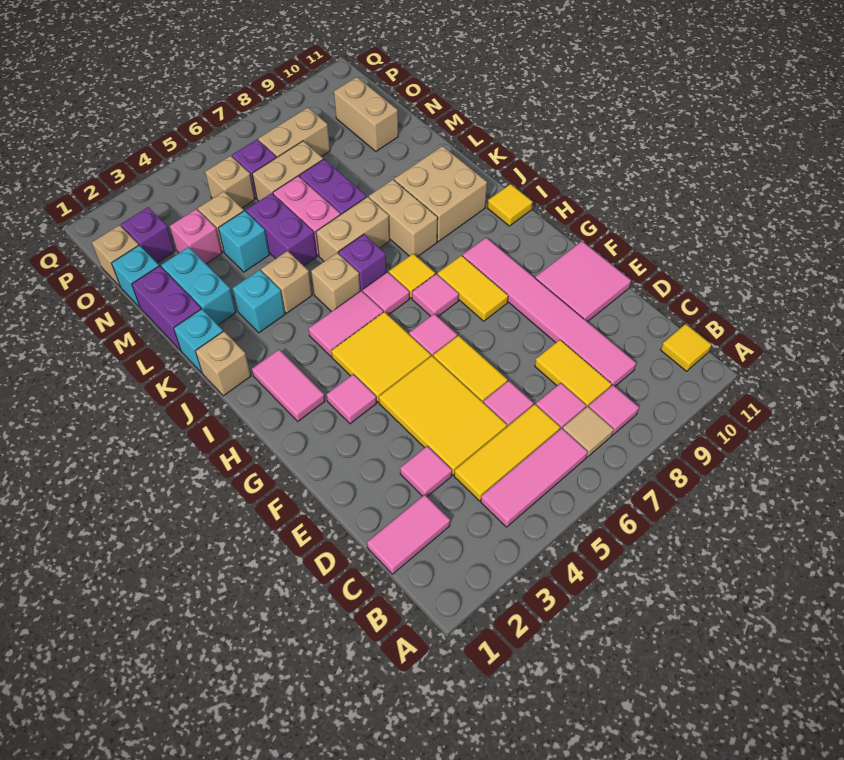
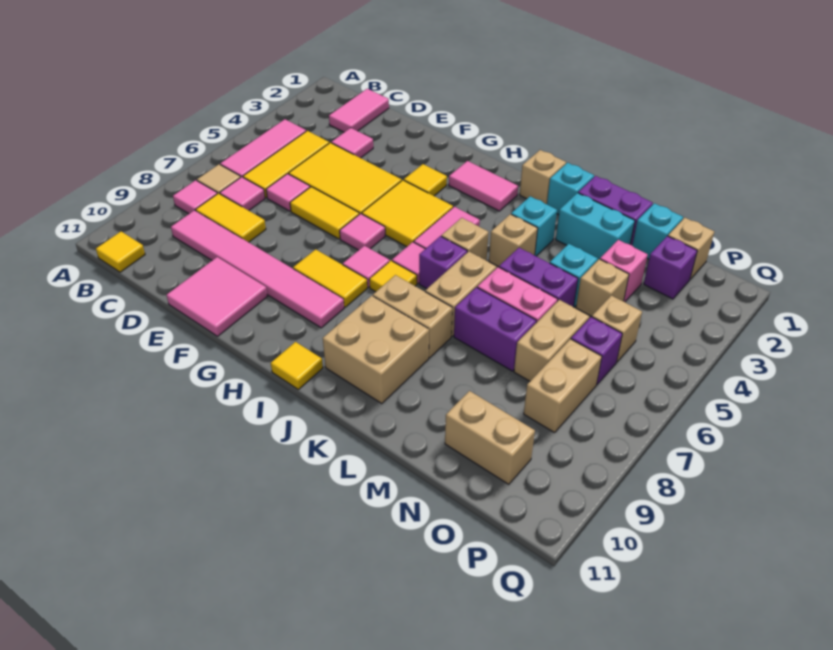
pink tile G3 level 1 -> yellow tile G3 level 1

